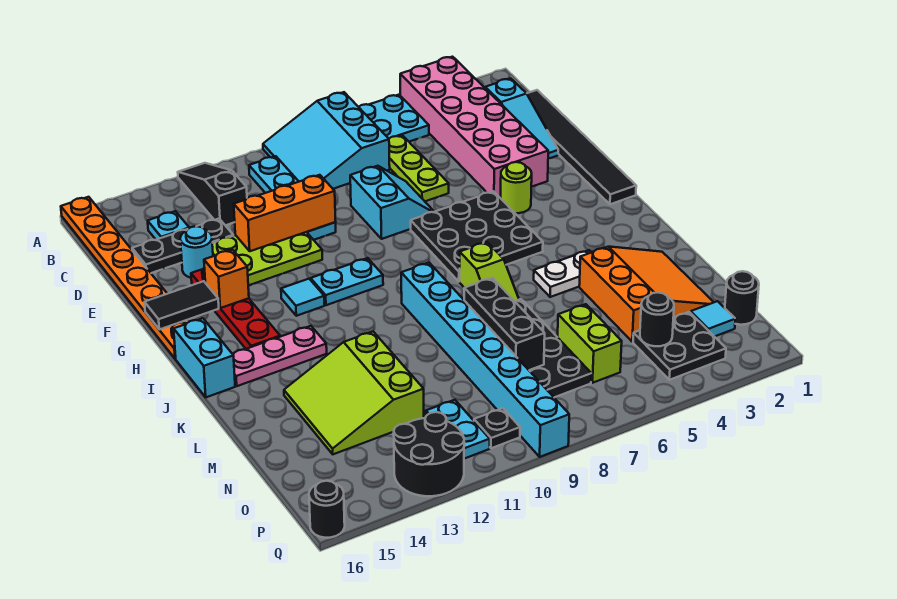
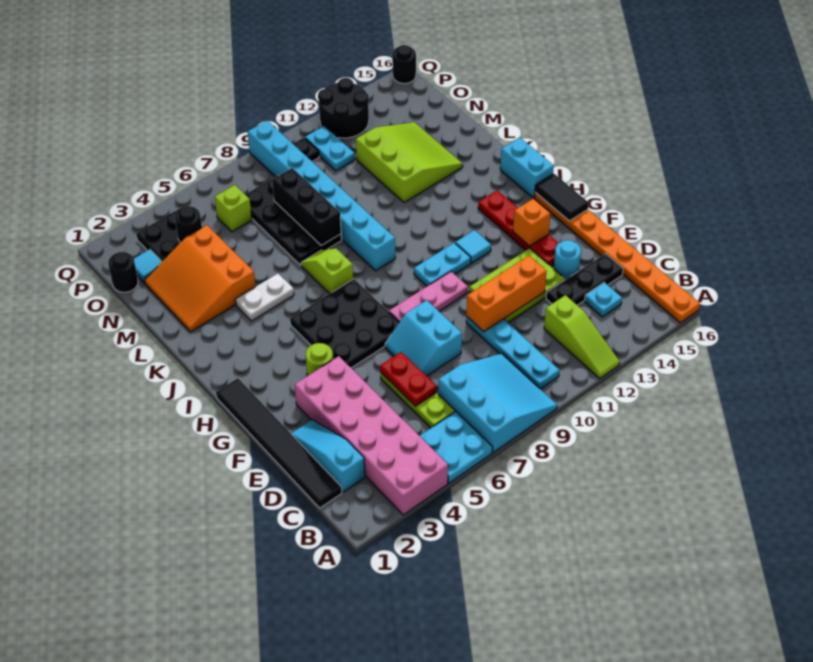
black slope A12:C12 level 1 top C -> lime slope A12:C12 level 1 top C
none -> red plate D6:E6 level 2
black tile G15:G16 level 2 -> black tile G16:H16 level 2
pink plate J13:J15 level 1 -> pink plate G8:G10 level 1
lime brick N6:O6 level 1 -> lime brick O6 level 1

